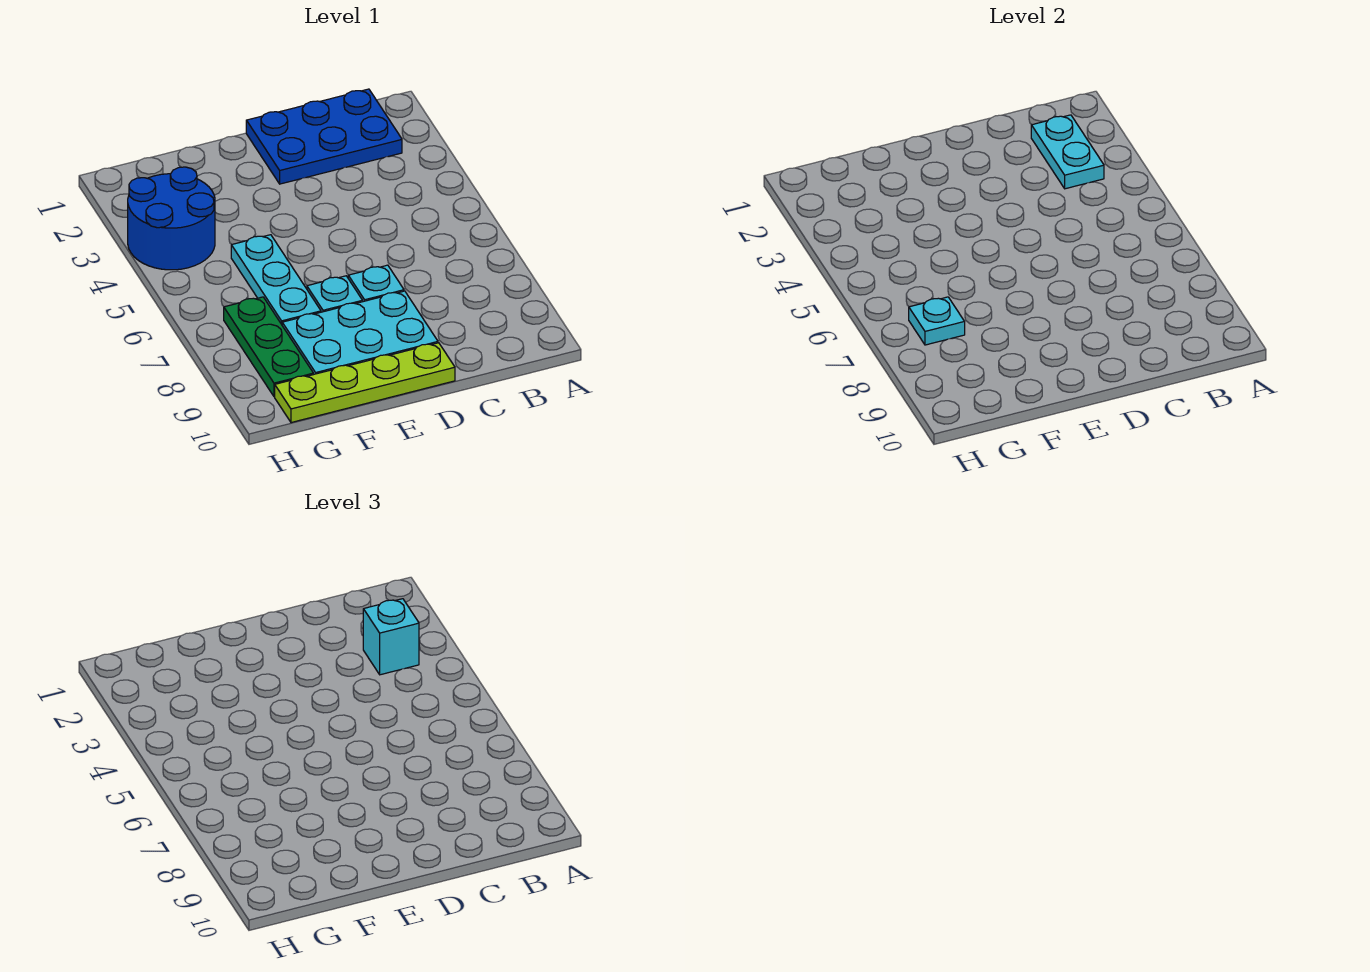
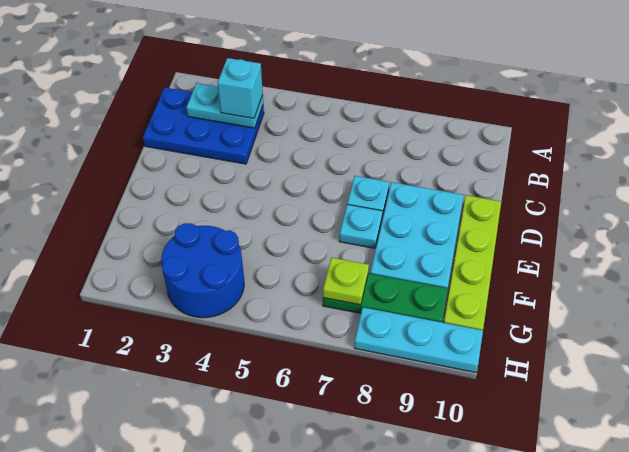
blue plate B1:D2 level 1 -> blue plate B1:C3 level 1
cyan plate F5:F7 level 1 -> cyan plate H8:H10 level 1
cyan plate G7 level 2 -> lime plate G7 level 2

